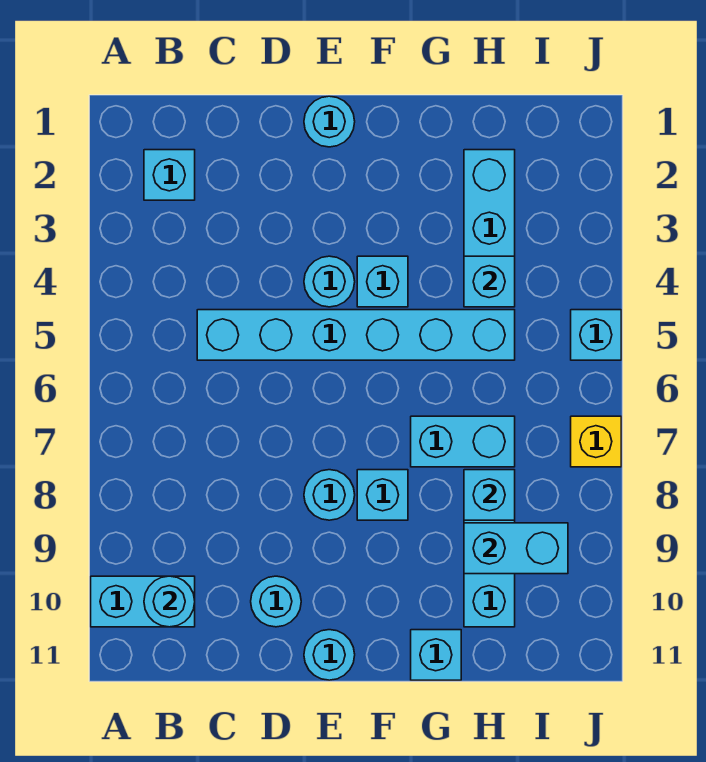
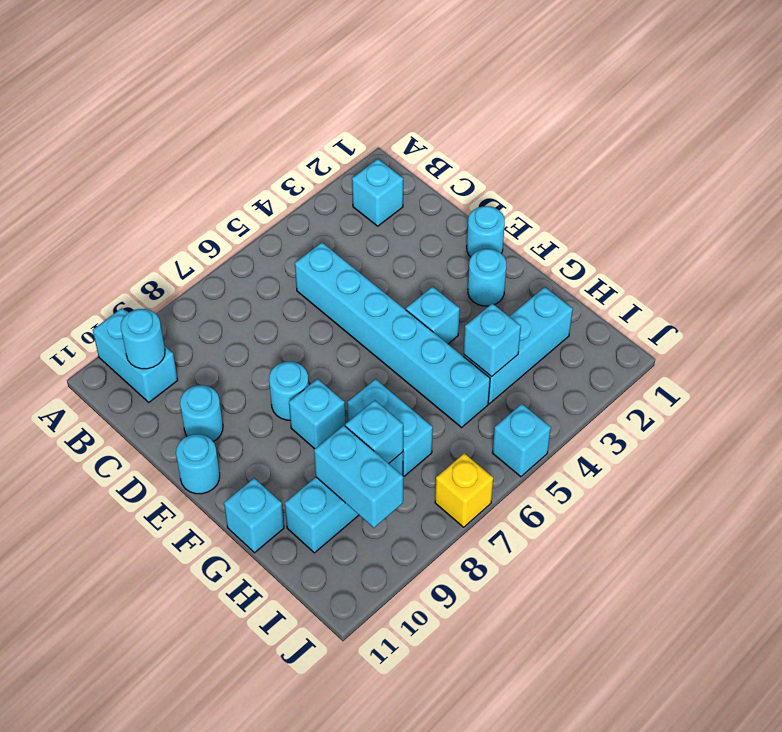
cyan round brick E4 level 1 -> cyan round brick F2 level 1

